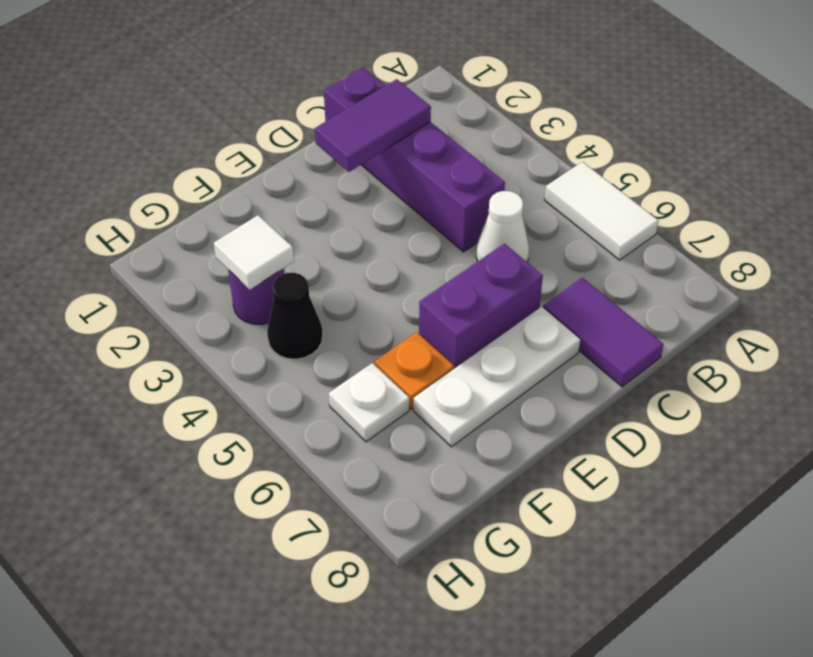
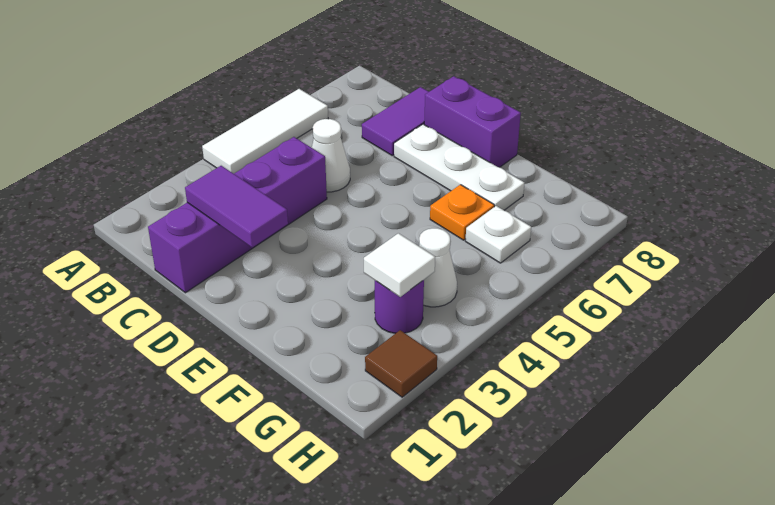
white tile A5:A6 level 1 -> white tile A4:A6 level 1
purple brick D6:E6 level 1 -> purple brick D8:E8 level 1
black cone G4 level 1 -> white cone G4 level 1
none -> brown tile H2 level 1

